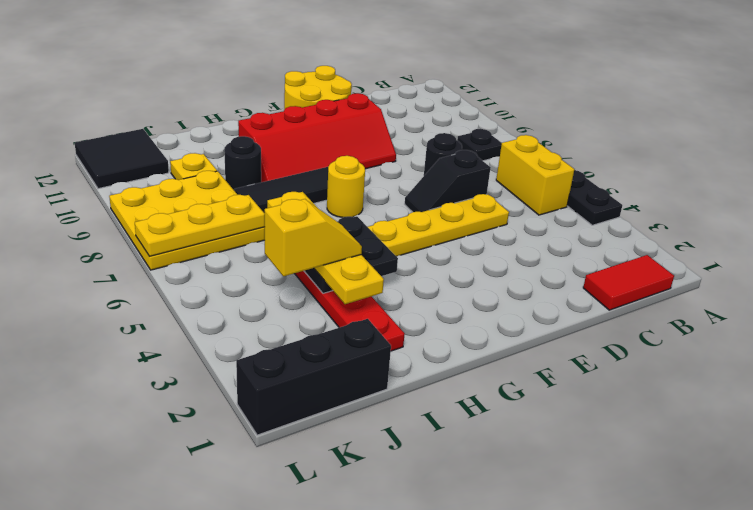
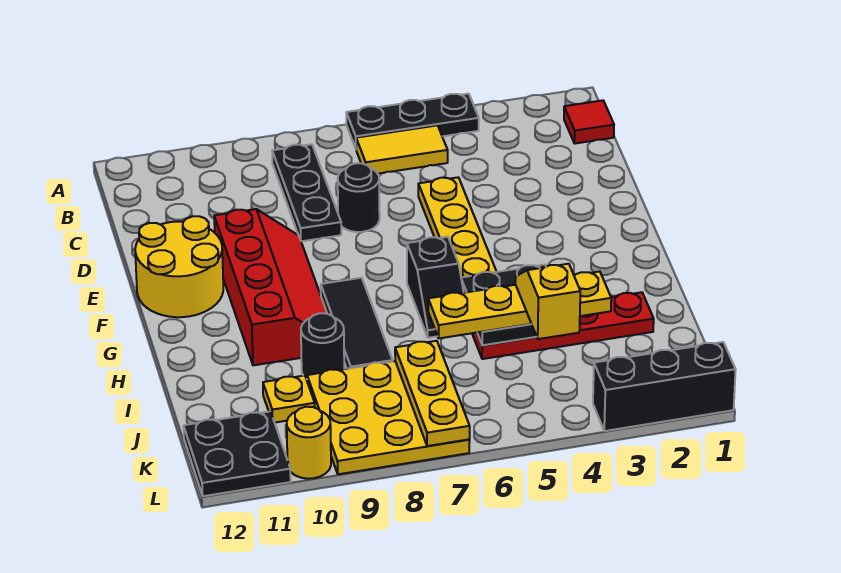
red tile B1:C1 level 1 -> red tile B1 level 1
yellow brick B5:B6 level 1 -> yellow tile B5:B6 level 1
black plate B8 level 1 -> black plate B8:D8 level 1
black slope D6:E6 level 1 top D -> black slope G6:H6 level 1 top G
yellow round brick G7 level 1 -> yellow round brick L10 level 1
black brick J1:L1 level 1 -> black brick L1:L3 level 1
black tile K11:L12 level 1 -> black plate K11:L12 level 1

